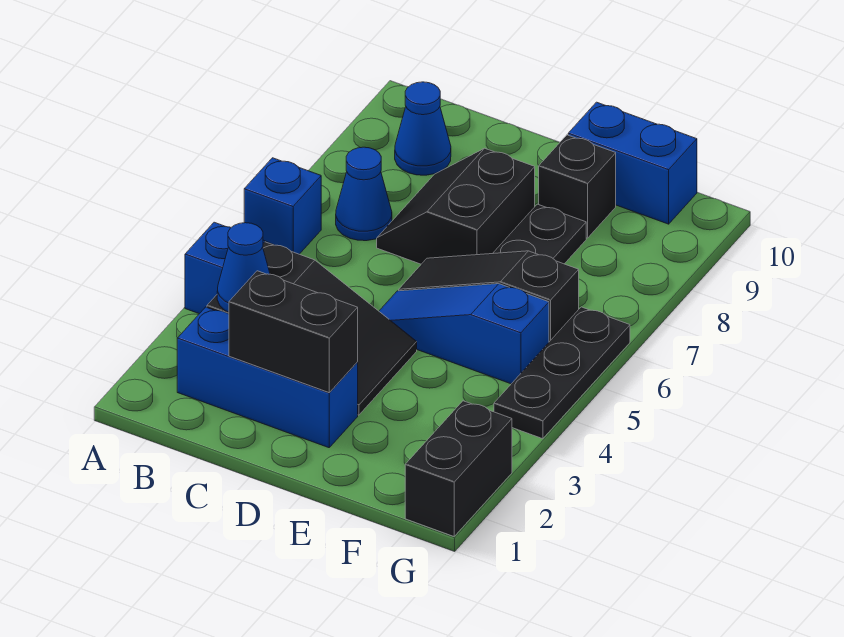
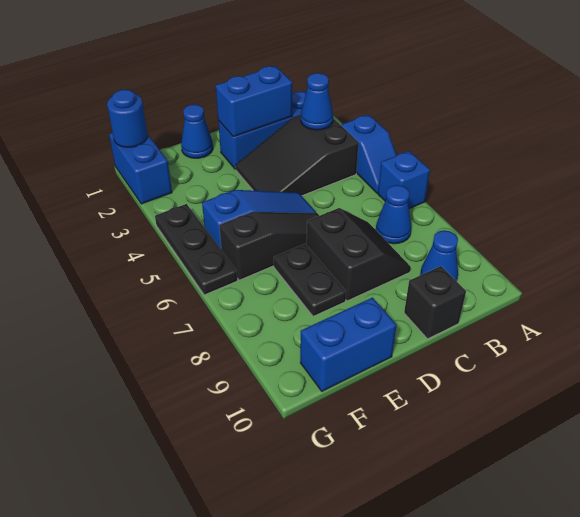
black brick C2:D2 level 2 -> blue brick C2:D2 level 2
none -> blue cone E1 level 1
black brick E9 level 1 -> black brick C10 level 1
black brick G1:G2 level 1 -> blue brick G1:G2 level 1
none -> blue round brick G1 level 2

